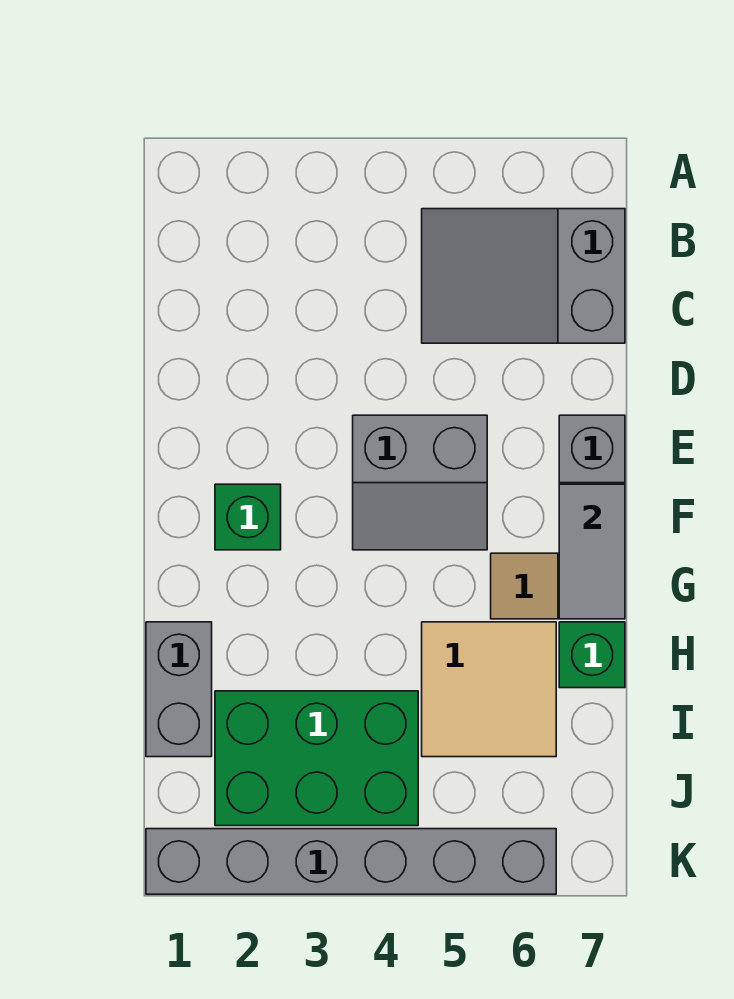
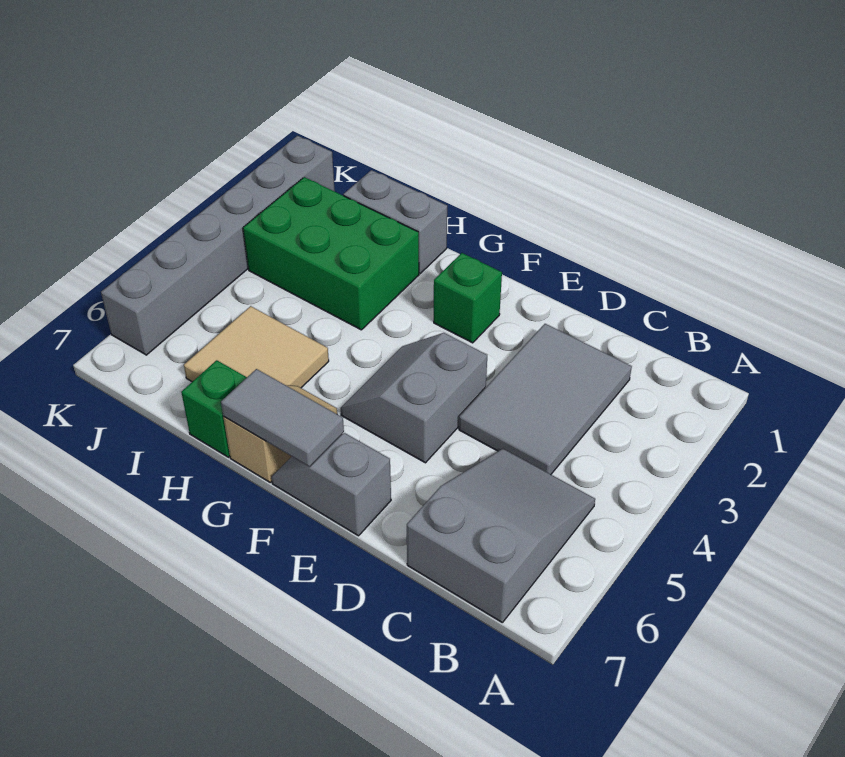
none -> grey tile C2:D4 level 1
green brick I2:J4 level 1 -> green brick H2:J3 level 1

